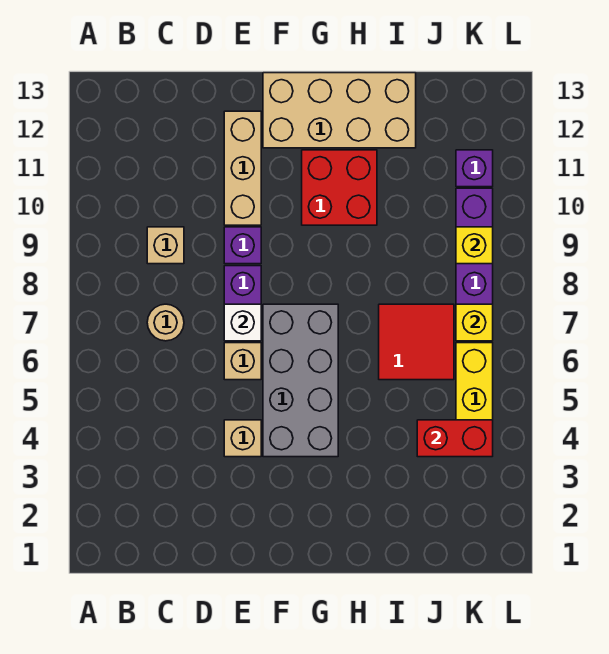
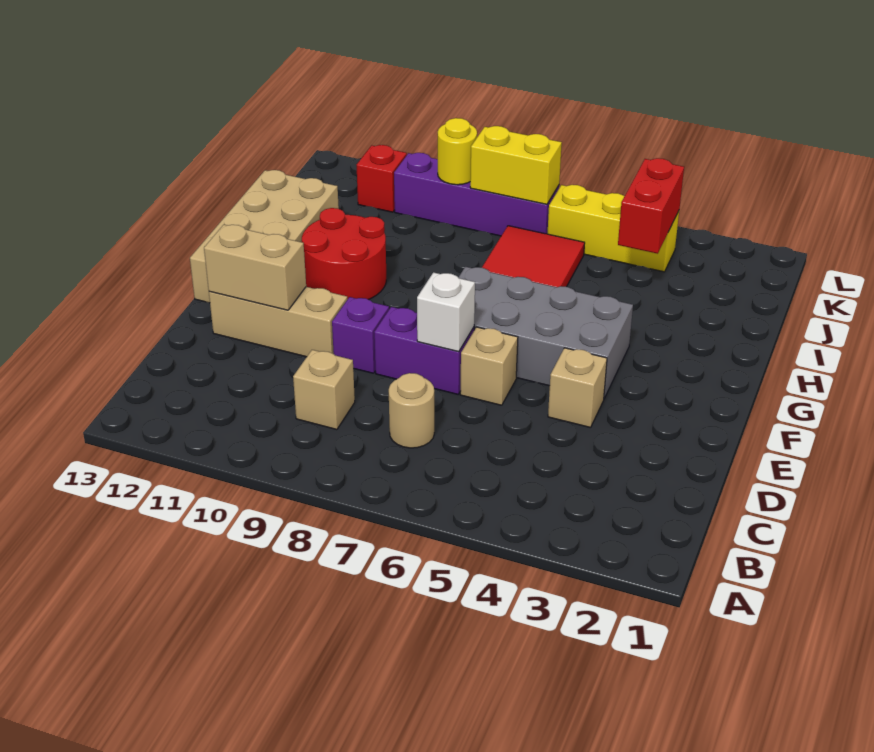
none -> tan brick E11:E12 level 2
red brick G10:H11 level 1 -> red round brick G10:H11 level 1
yellow brick K7 level 2 -> yellow brick K7:K8 level 2
yellow brick K9 level 2 -> yellow round brick K9 level 2
purple brick K11 level 1 -> red brick K11 level 1

